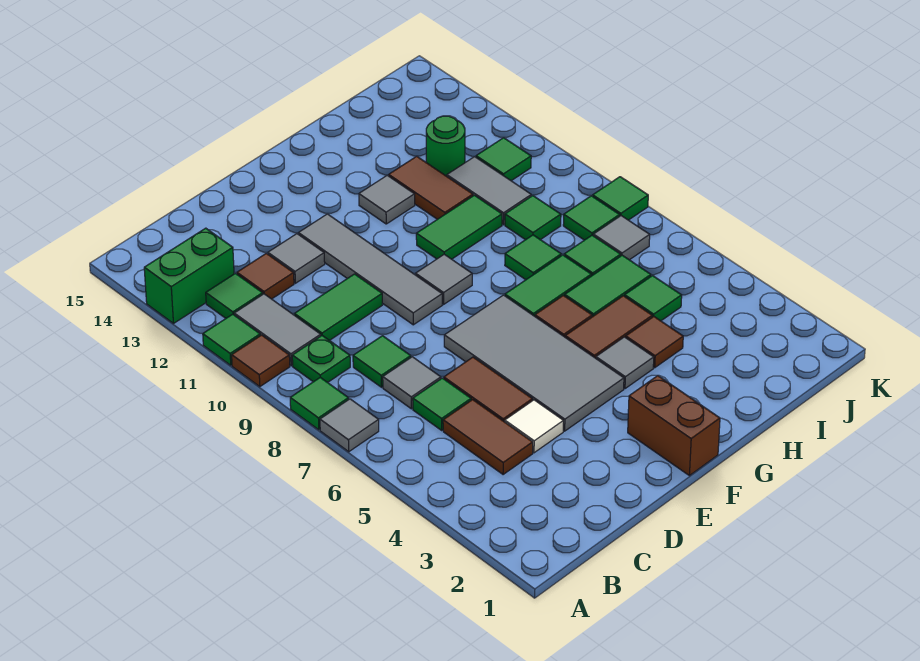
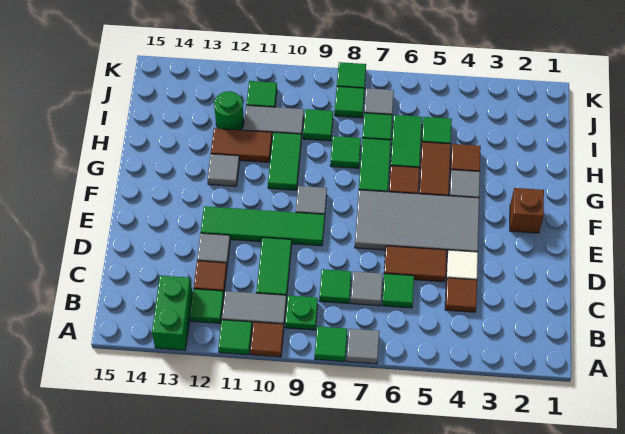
brown tile C4:C5 level 1 -> brown tile C4 level 1
grey tile E9:E12 level 1 -> green tile E9:E12 level 1
brown brick F1:F2 level 1 -> brown brick F2 level 1

